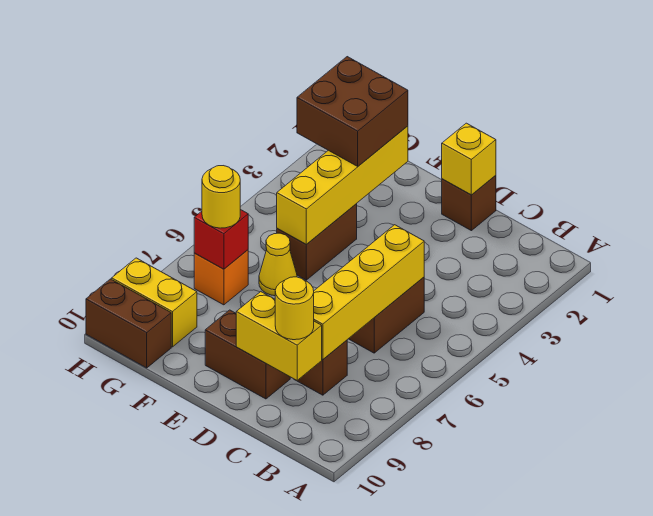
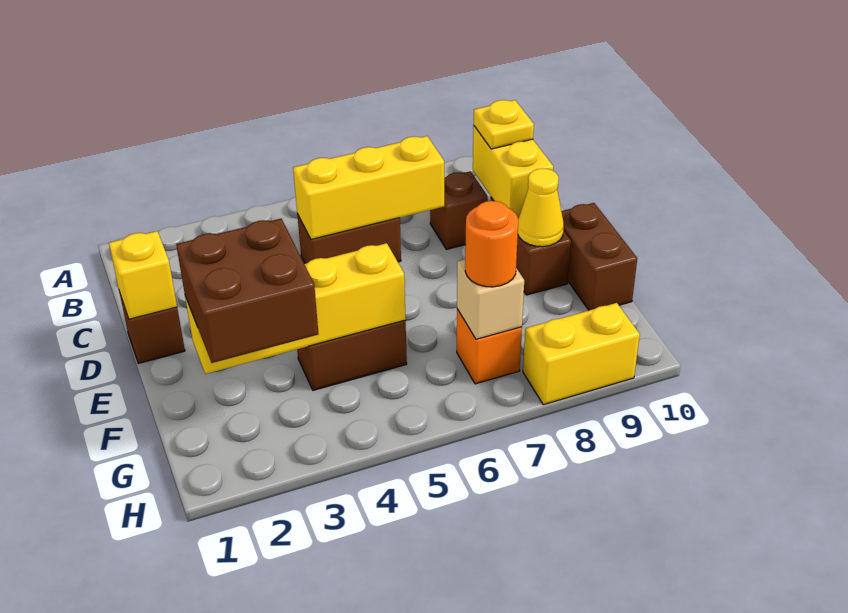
yellow brick C5:C8 level 2 -> yellow brick C5:C7 level 2
yellow round brick C9 level 3 -> yellow plate C9 level 3
yellow cone F6 level 1 -> yellow cone E9 level 2
red brick G7 level 2 -> tan brick G7 level 2
yellow round brick G7 level 3 -> orange round brick G7 level 3
yellow brick G9:H9 level 1 -> yellow brick H8:H9 level 1
brown brick G10:H10 level 1 -> brown brick E10:F10 level 1

